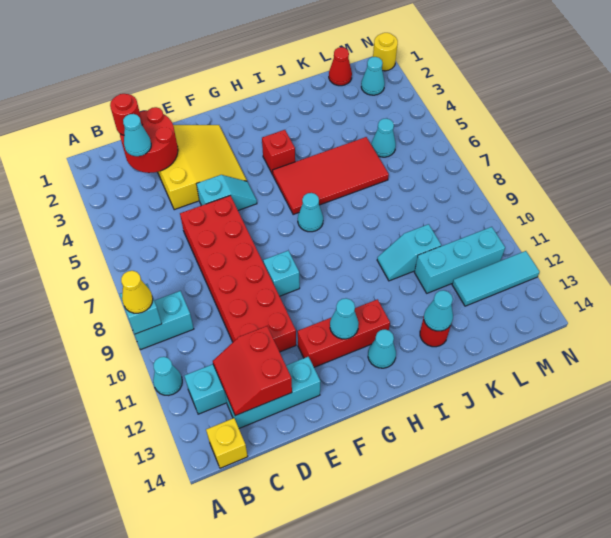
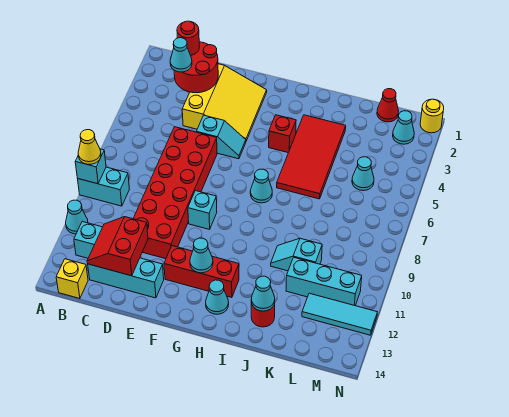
red tile H5:K6 level 1 -> red tile I3:J6 level 1

